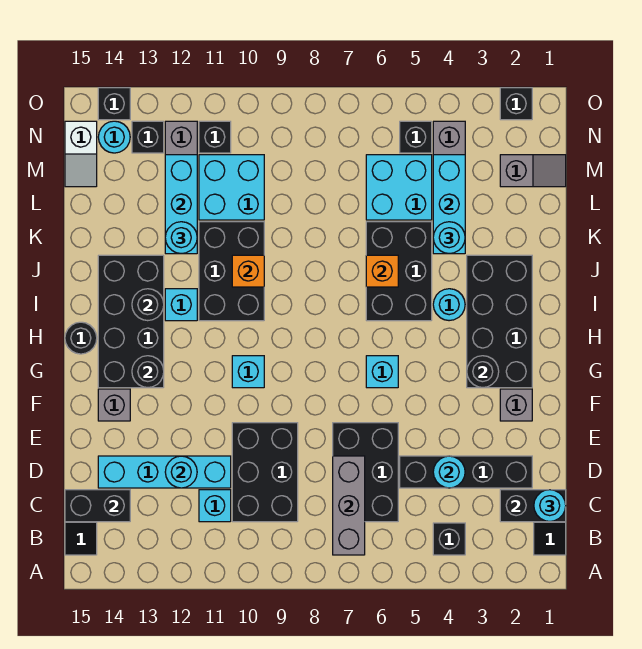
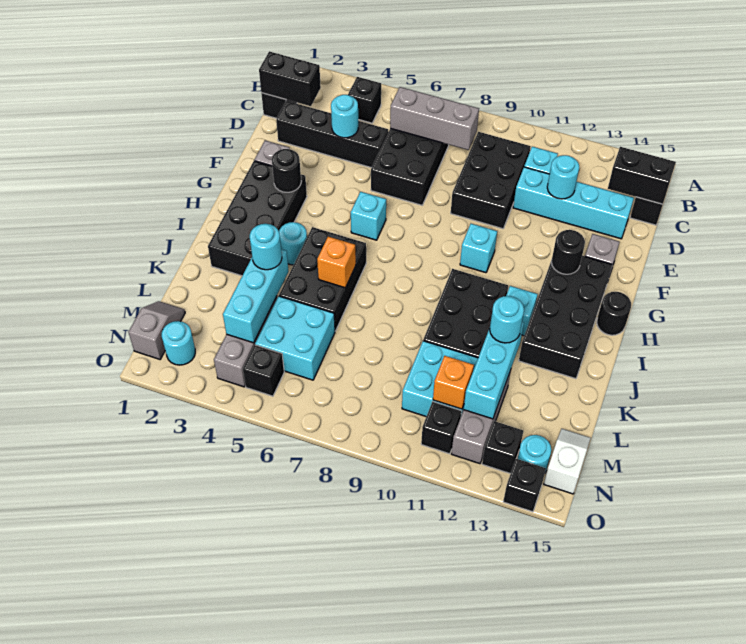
grey brick B7:D7 level 2 -> grey brick C6:C8 level 2
cyan round brick C1 level 3 -> cyan round brick N2 level 1
black round brick I13 level 2 -> none
orange brick J10 level 2 -> orange brick M11 level 2
grey slope M1:M2 level 1 top 2 -> grey slope M1:N1 level 1 top N
black brick O2 level 1 -> none

